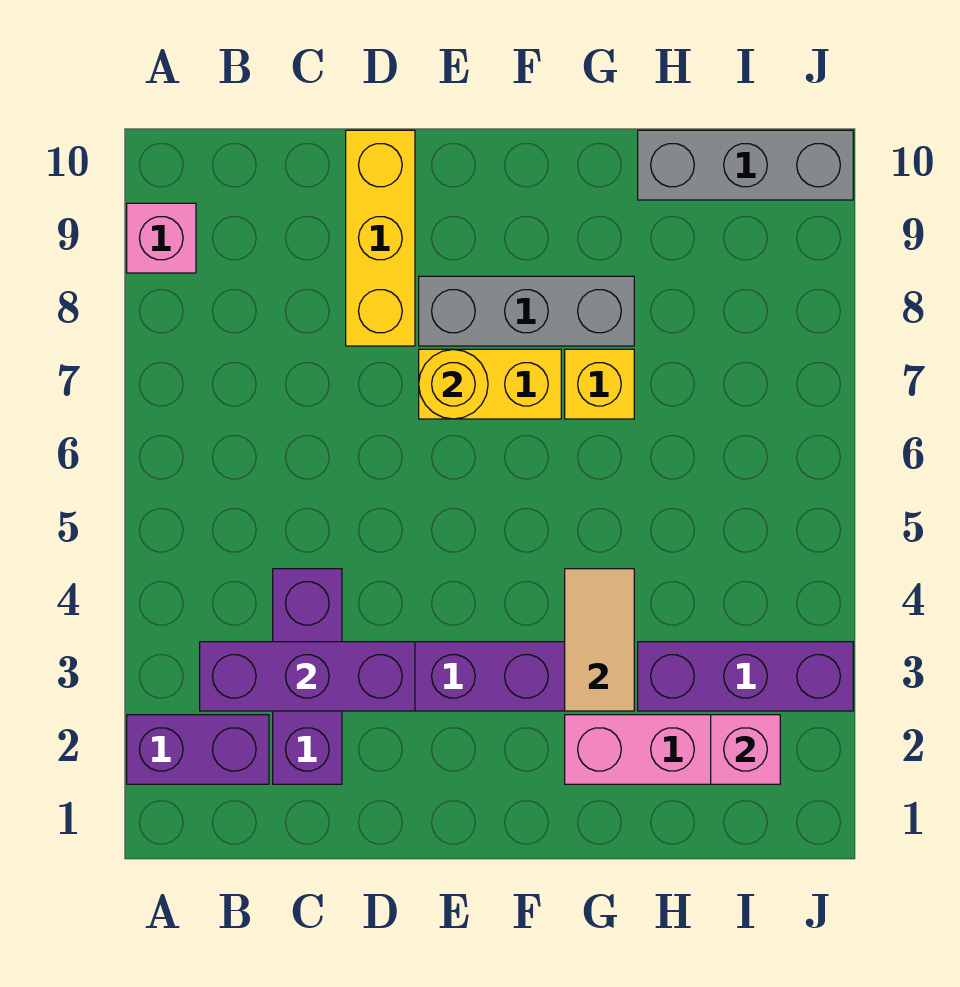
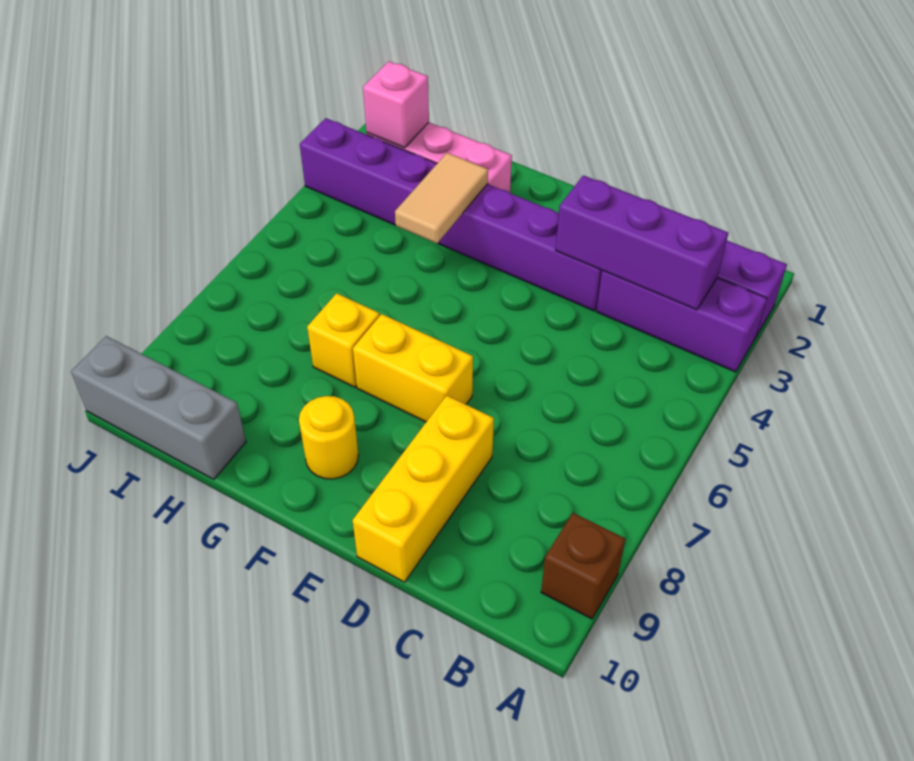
pink brick A9 level 1 -> brown brick A9 level 1
purple brick C2:C4 level 1 -> purple brick A3:C3 level 1
yellow round brick E7 level 2 -> yellow round brick F9 level 1
grey brick E8:G8 level 1 -> none

